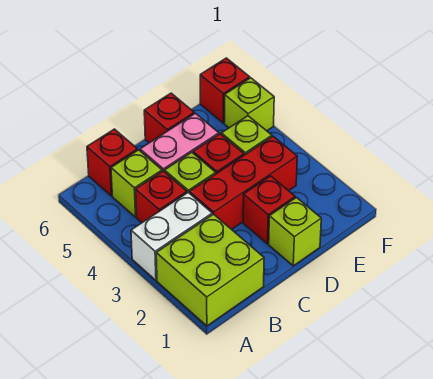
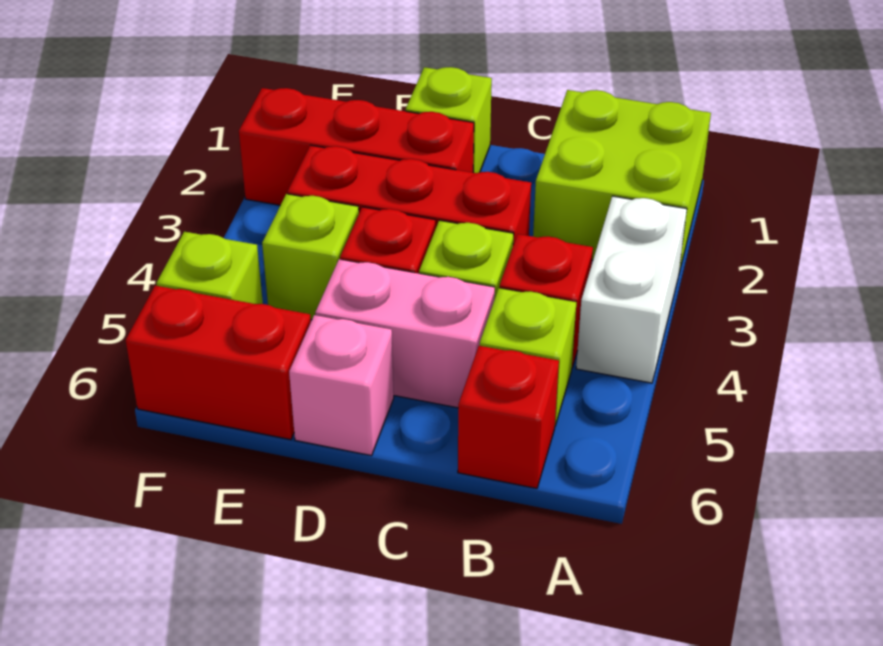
white brick A3:B3 level 1 -> white brick A3:A4 level 1
red brick D2 level 1 -> red brick D2:F2 level 1
red brick D6 level 1 -> pink brick D6 level 1
red brick F6 level 1 -> red brick E6:F6 level 1

